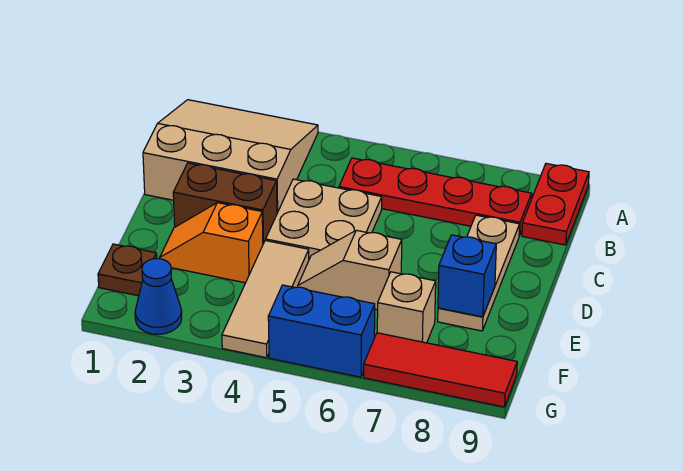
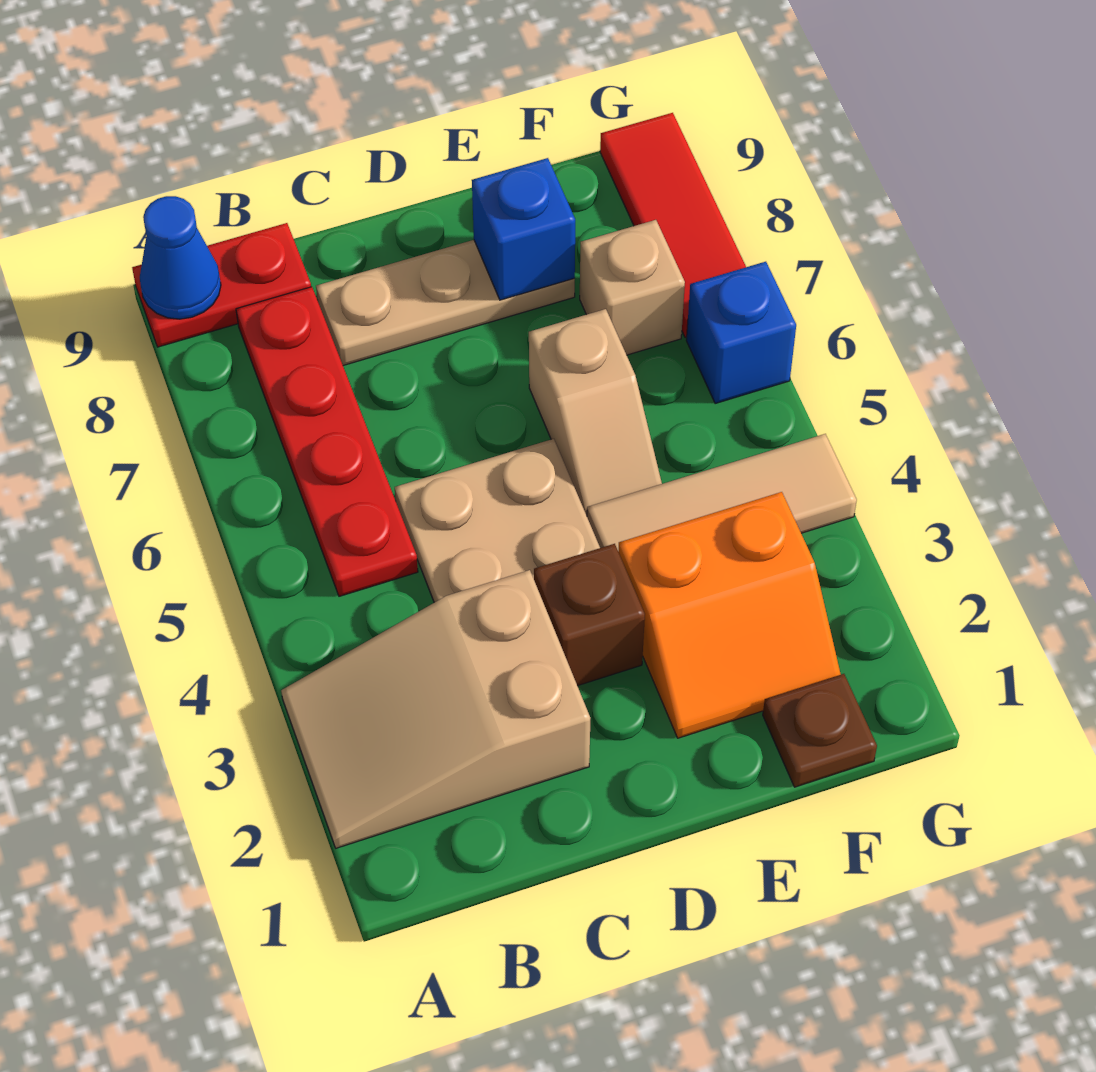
tan slope A1:C3 level 1 top C -> tan slope A2:C3 level 1 top C
brown brick D2:D3 level 1 -> brown brick D3 level 1
orange slope E2:E3 level 1 top 3 -> orange slope E2:F3 level 1 top 3
blue cone G2 level 1 -> blue cone A9 level 2
blue brick G5:G6 level 1 -> blue brick G6 level 1

